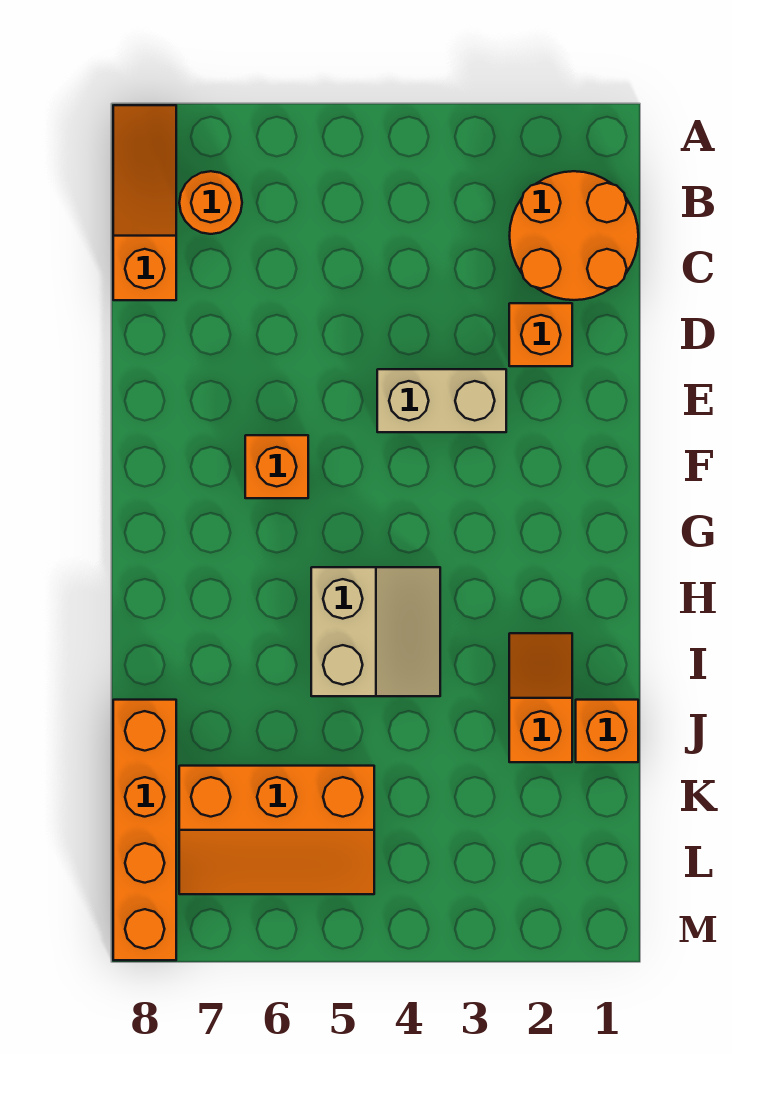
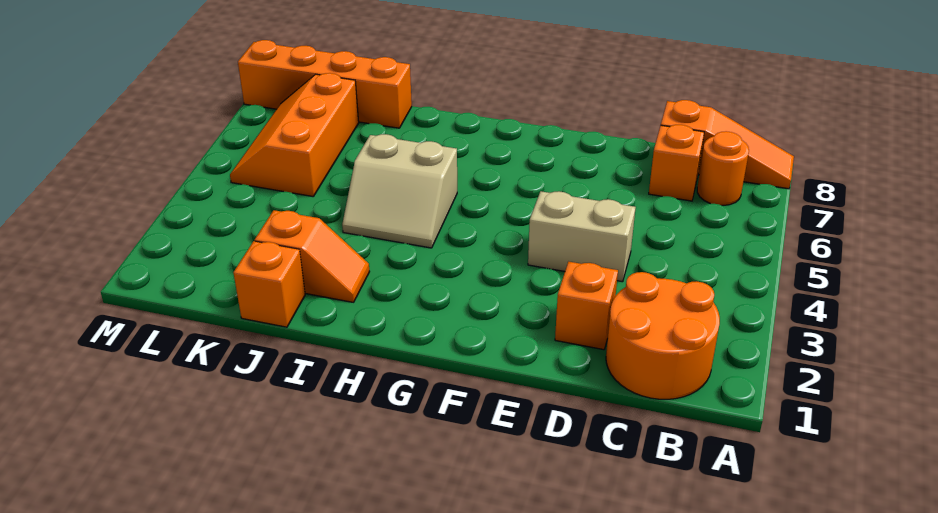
tan brick E3:E4 level 1 -> tan brick D4:E4 level 1
orange brick F6 level 1 -> orange brick C7 level 1

